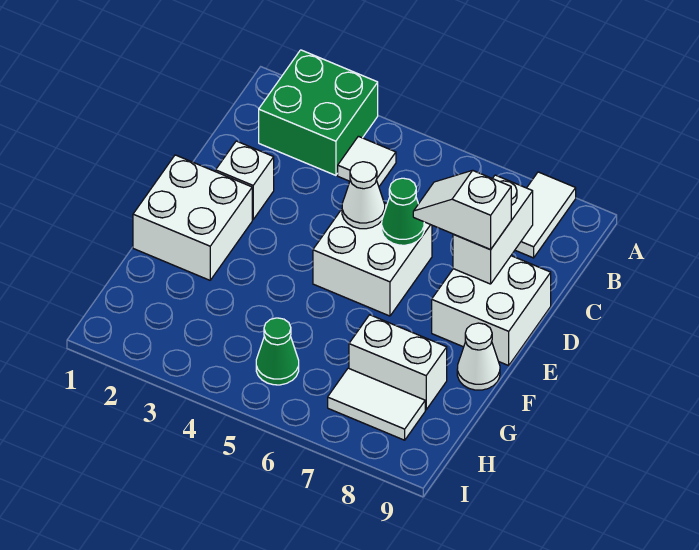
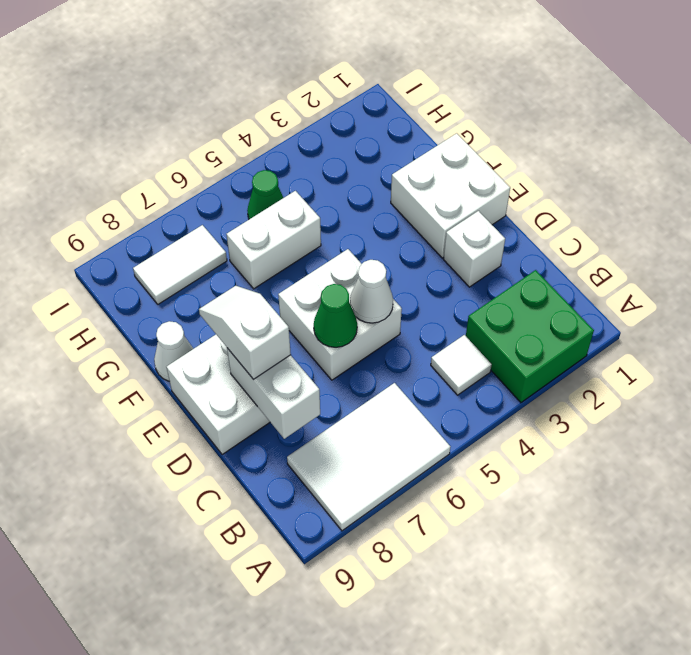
white tile A8:B8 level 1 -> white tile A6:B8 level 1
white slope D7:D8 level 3 top 8 -> white slope D8:E8 level 3 top D
white brick G7:G8 level 1 -> white brick G5:G6 level 1

